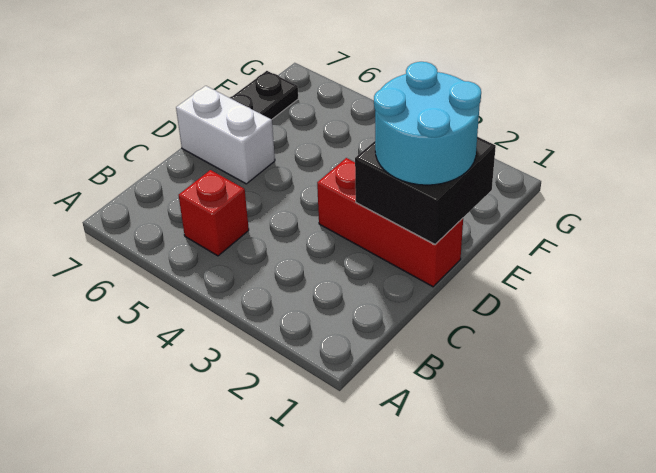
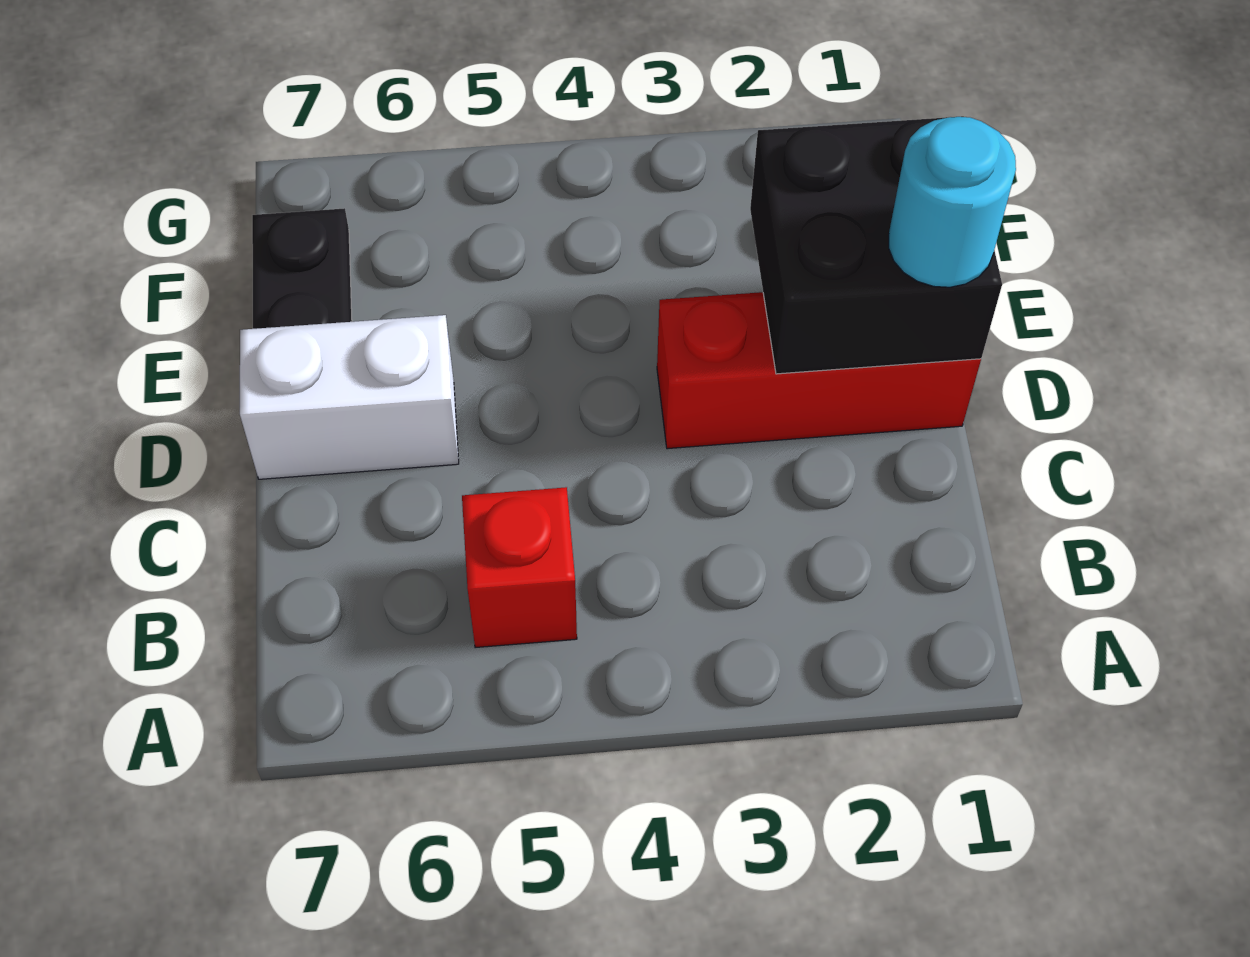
cyan round brick D1:E2 level 3 -> cyan round brick D1 level 3

